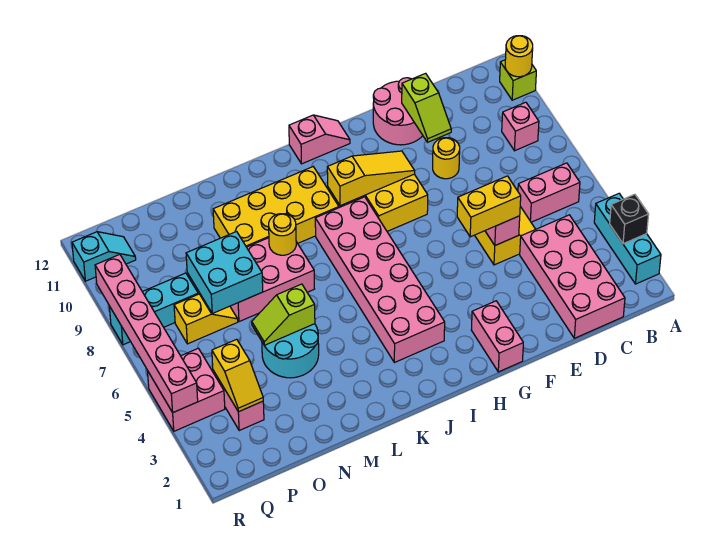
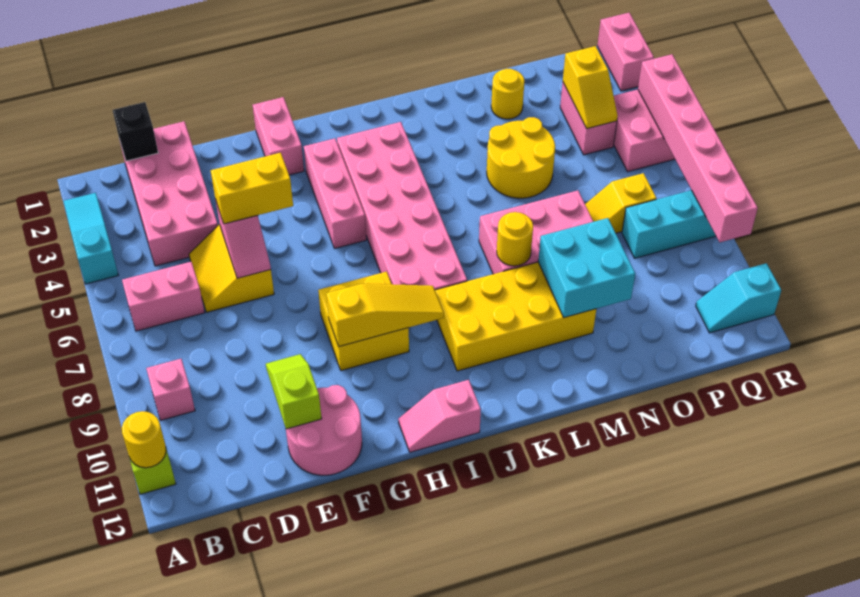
cyan brick A2:A4 level 1 -> cyan slope A2:A4 level 1 top 4
black brick A3 level 2 -> black brick C1 level 2
yellow round brick E9 level 1 -> yellow round brick N2 level 1
yellow slope G9:I9 level 2 top I -> yellow slope G9:I9 level 2 top G
none -> pink brick H3:H5 level 1
cyan round brick M4:N5 level 1 -> yellow round brick M4:N5 level 1
lime slope M5:N5 level 2 top M -> none
cyan brick N7:O8 level 2 -> cyan brick M9:N10 level 2
yellow slope P3:P4 level 2 top 4 -> yellow slope P3:P4 level 2 top 3
none -> pink brick R1:R2 level 1

